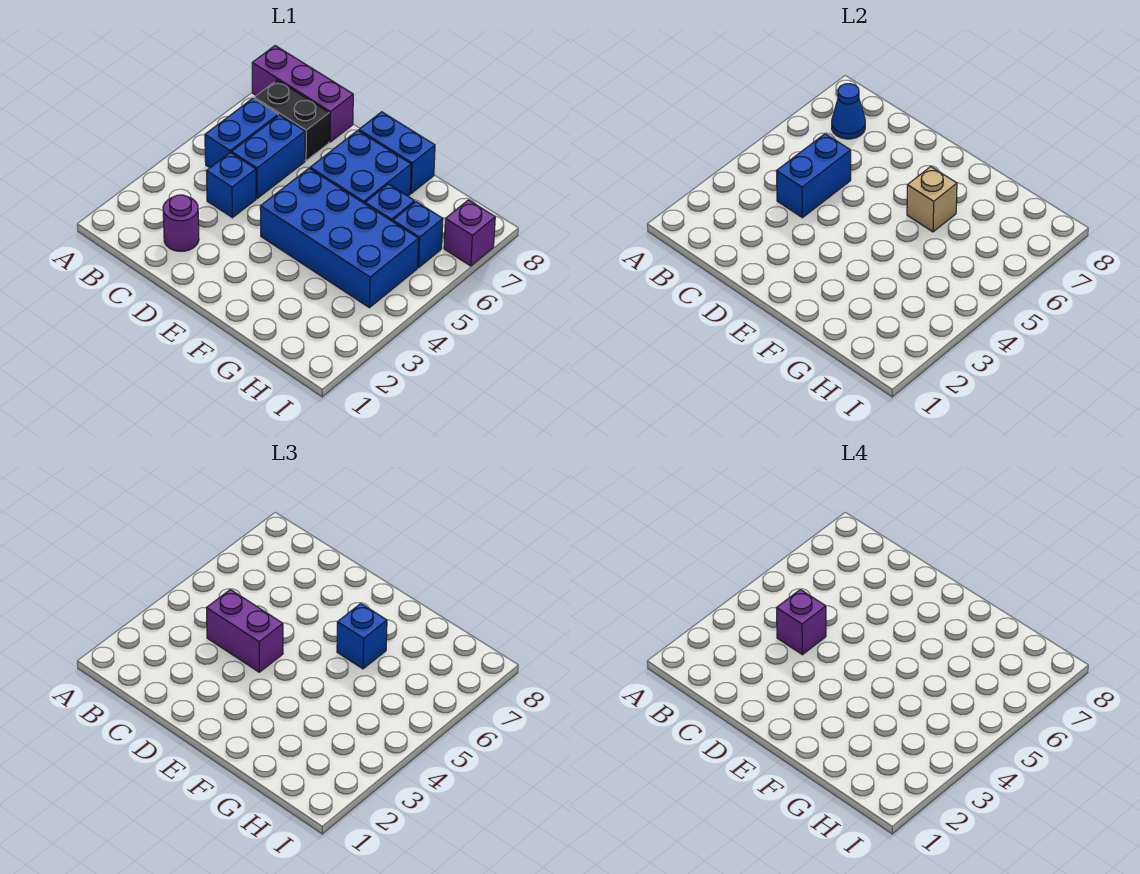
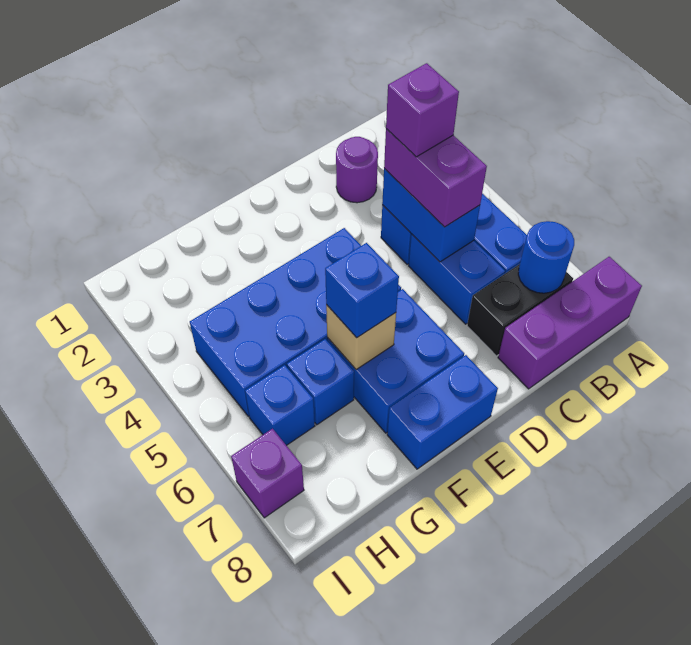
blue cone B7 level 2 -> blue round brick B7 level 2
purple brick C4:D4 level 3 -> purple brick C4:C5 level 3

